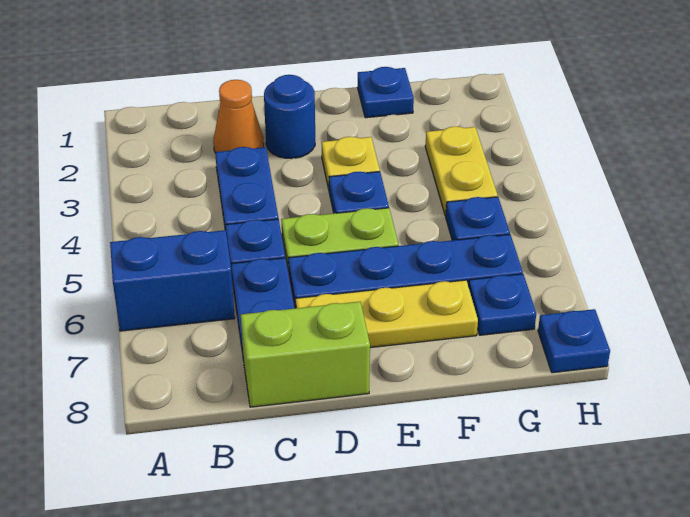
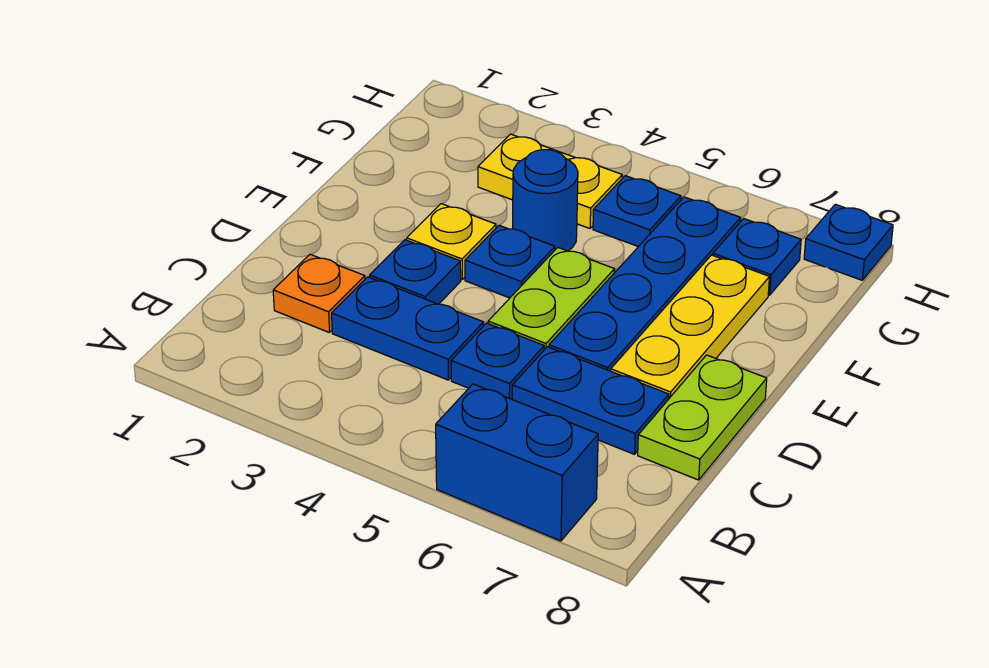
blue brick A6:B6 level 1 -> blue brick A6:A7 level 1
orange cone C2 level 1 -> orange plate C2 level 1
lime brick C8:D8 level 1 -> lime plate C8:D8 level 1
blue round brick D2 level 1 -> blue round brick F4 level 1
blue plate F1 level 1 -> blue plate D3 level 1

